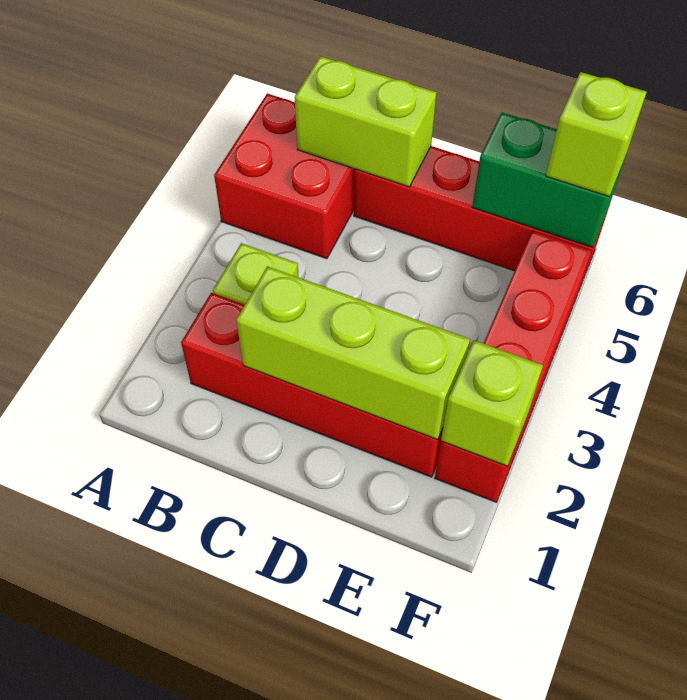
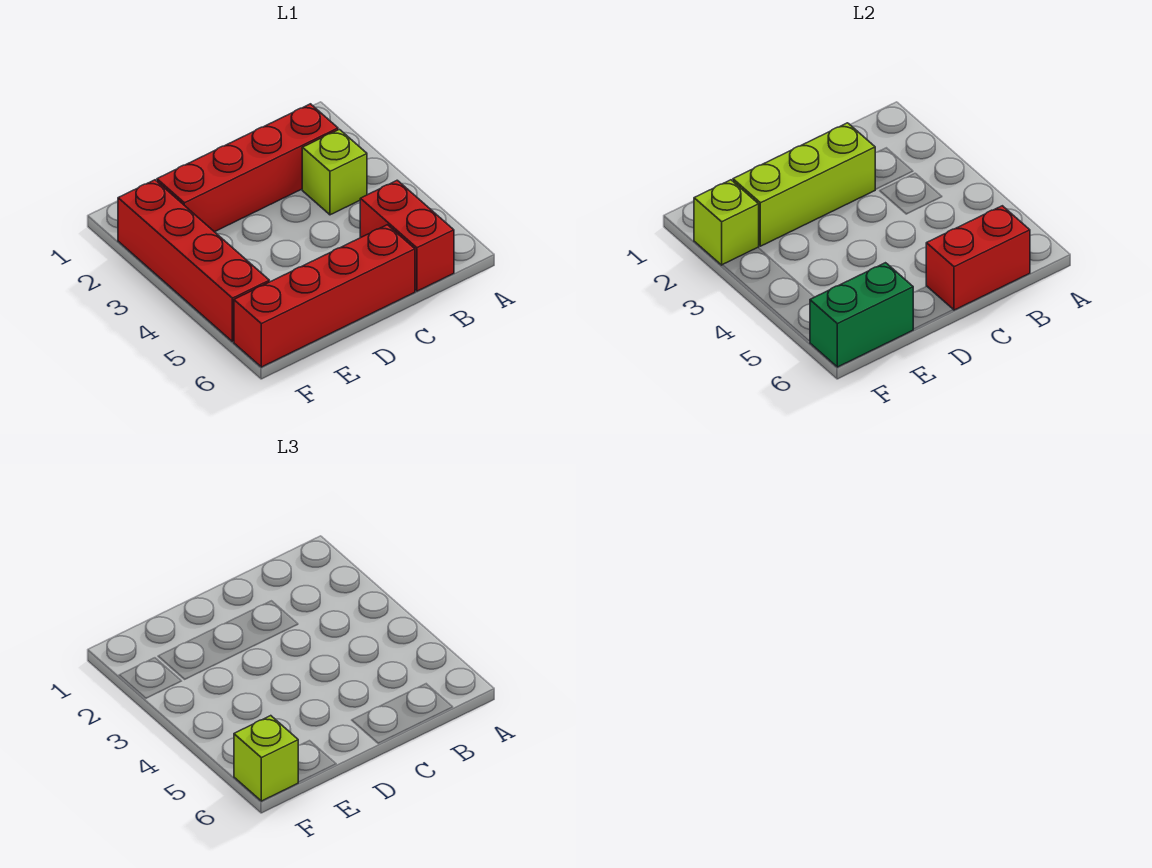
red brick A5:B6 level 1 -> red brick B5:B6 level 1
lime brick B6:C6 level 2 -> red brick B6:C6 level 2

